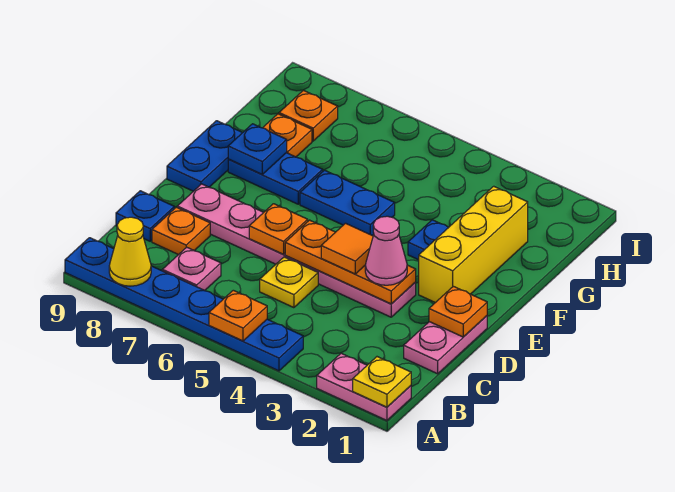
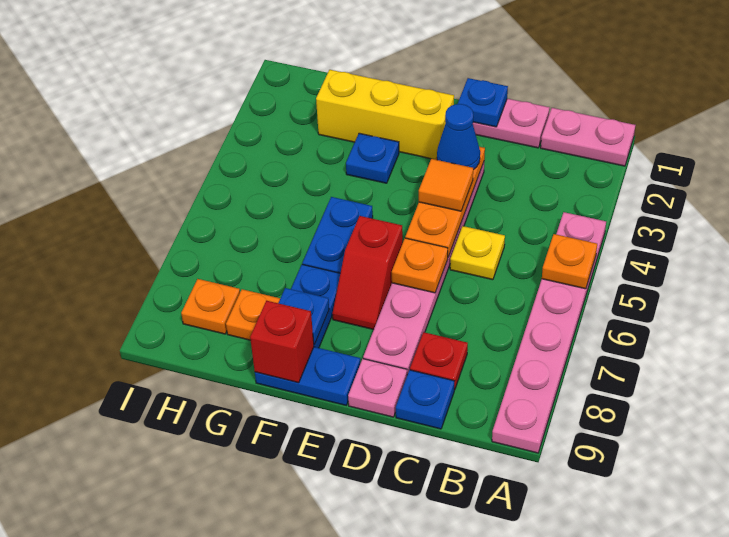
pink plate A1:A2 level 1 -> pink plate A1:B1 level 1
yellow plate A1 level 2 -> none
blue plate A4:A9 level 1 -> pink plate A4:A9 level 1
yellow cone A8 level 2 -> none
pink plate B7 level 1 -> pink plate D9 level 1
orange plate C8 level 1 -> red plate C8 level 1
orange plate D1 level 2 -> blue plate D1 level 2
pink cone D3 level 3 -> blue cone D3 level 3
none -> red slope E6:E7 level 1 top 6
none -> red brick F9 level 2

